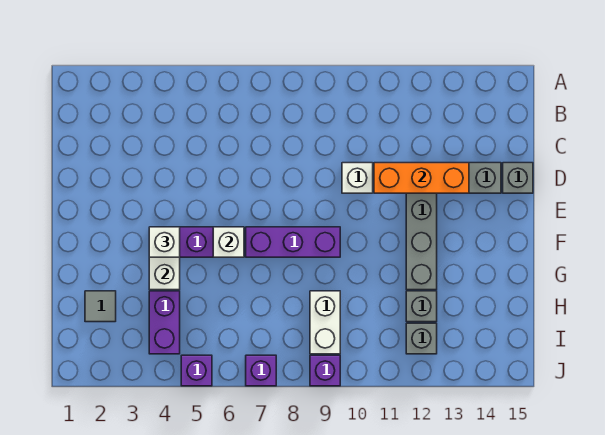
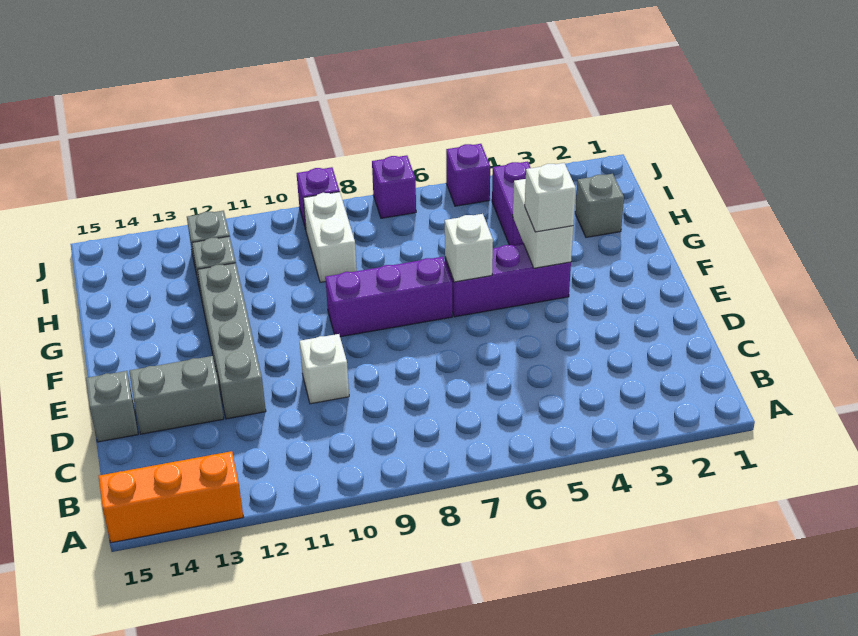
orange brick D11:D13 level 2 -> orange brick A13:A15 level 1
grey tile H2 level 1 -> grey brick H2 level 1

